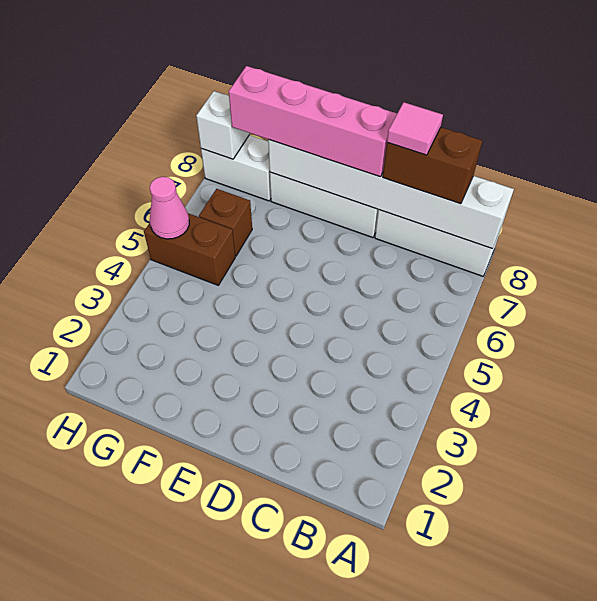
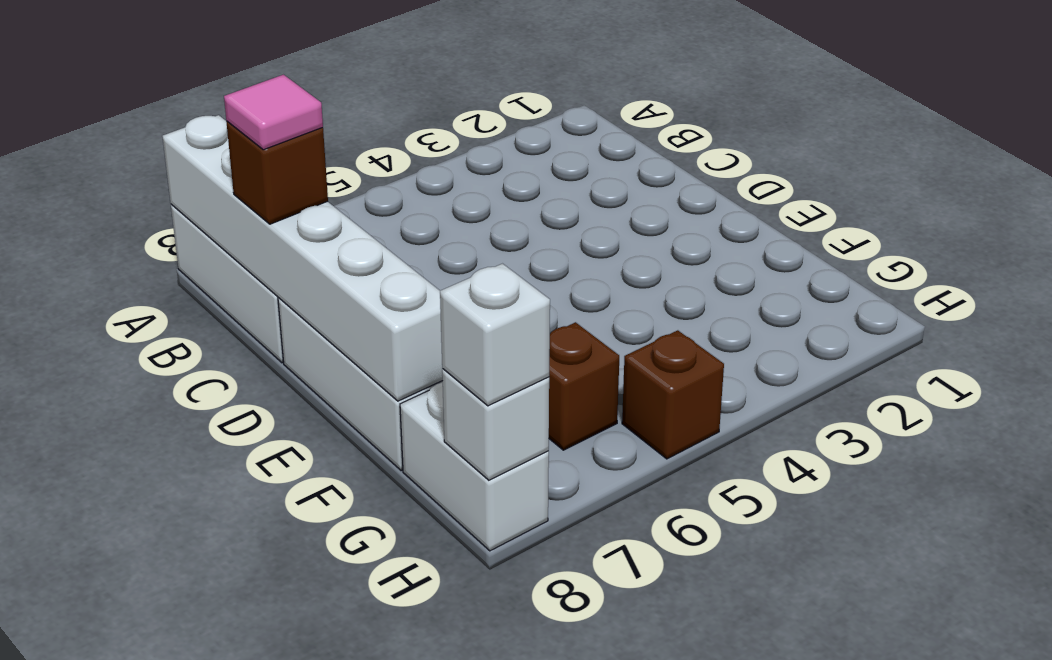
brown brick B8:C8 level 3 -> brown brick C8 level 3
pink brick D8:G8 level 3 -> none
brown brick G5:H5 level 1 -> brown brick H5 level 1
pink cone H5 level 2 -> none
none -> white brick H8 level 3

